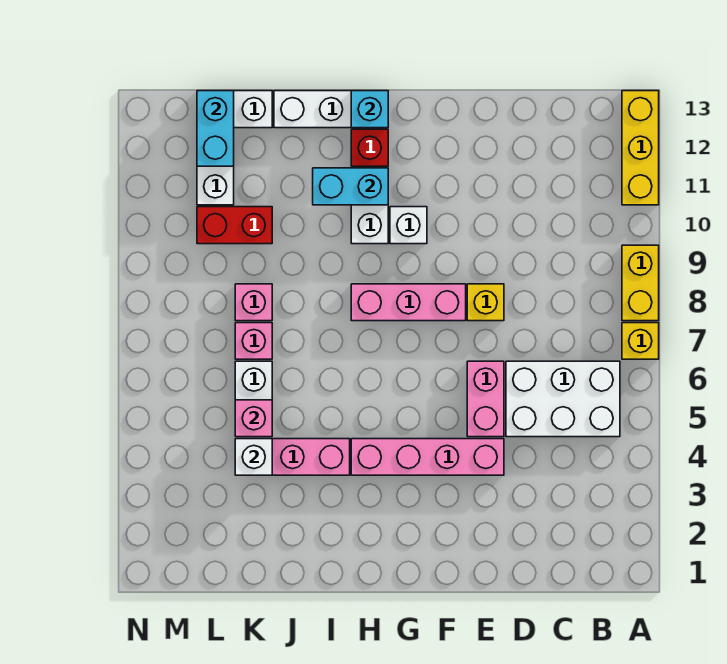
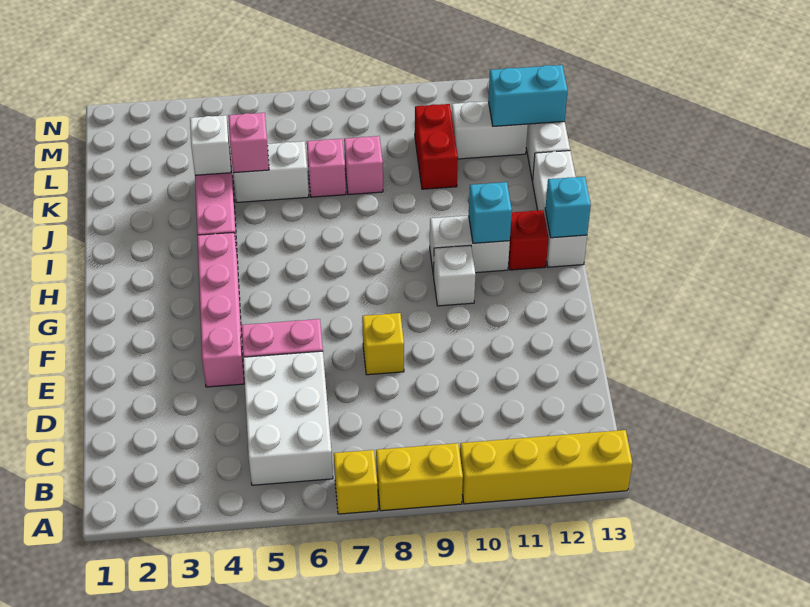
yellow brick A11:A13 level 1 -> yellow brick A10:A13 level 1
pink brick F8:H8 level 1 -> none
cyan brick H11:I11 level 2 -> cyan brick H11 level 2

